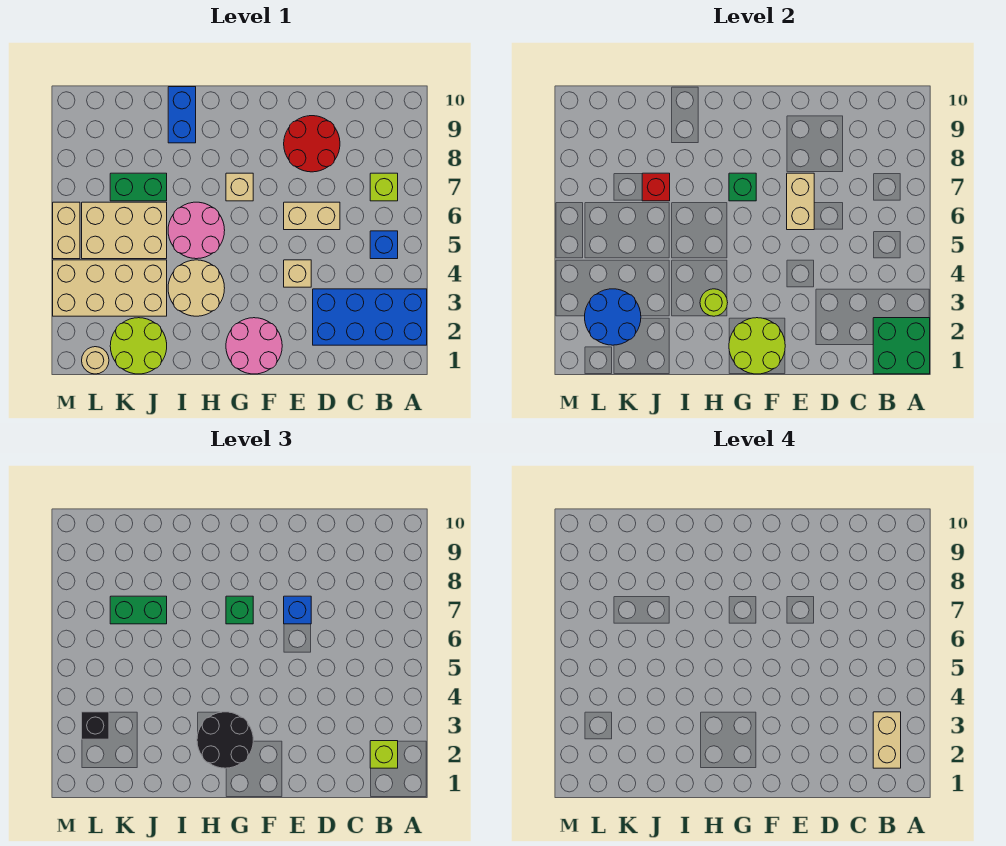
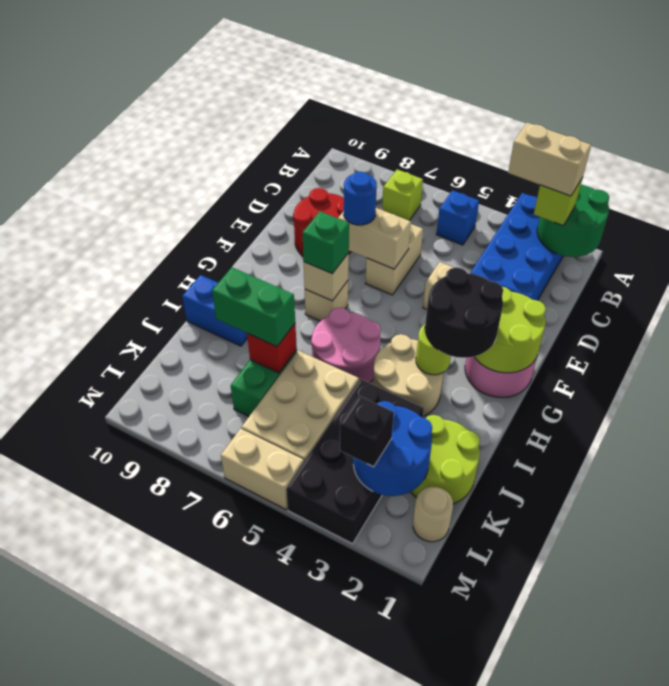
green brick A1:B2 level 2 -> green round brick A1:B2 level 2
blue brick E7 level 3 -> blue round brick E7 level 3
green brick G7 level 2 -> tan brick G7 level 2
tan brick J3:M4 level 1 -> black brick J3:M4 level 1
green brick J7:K7 level 3 -> green brick J7:J8 level 3

